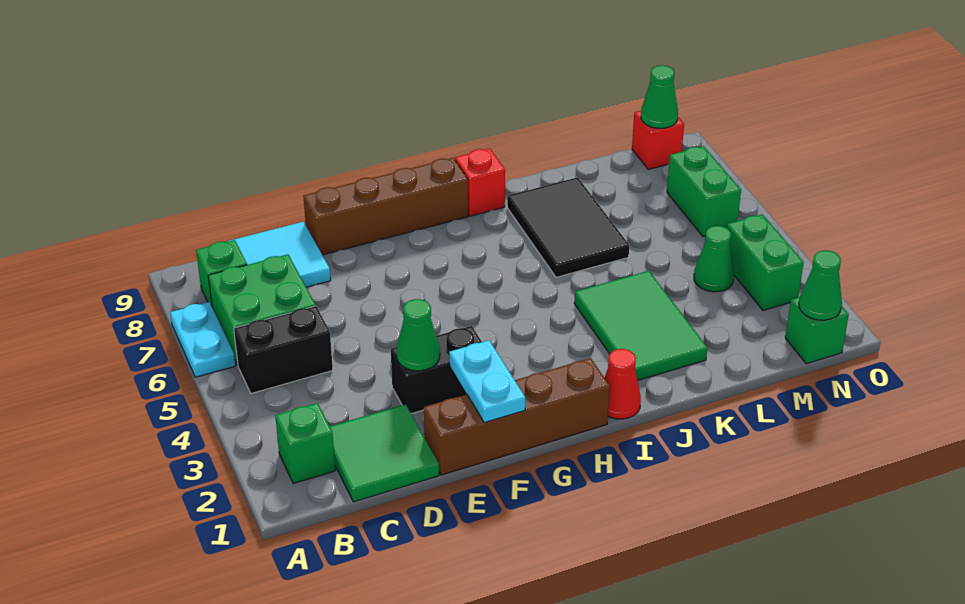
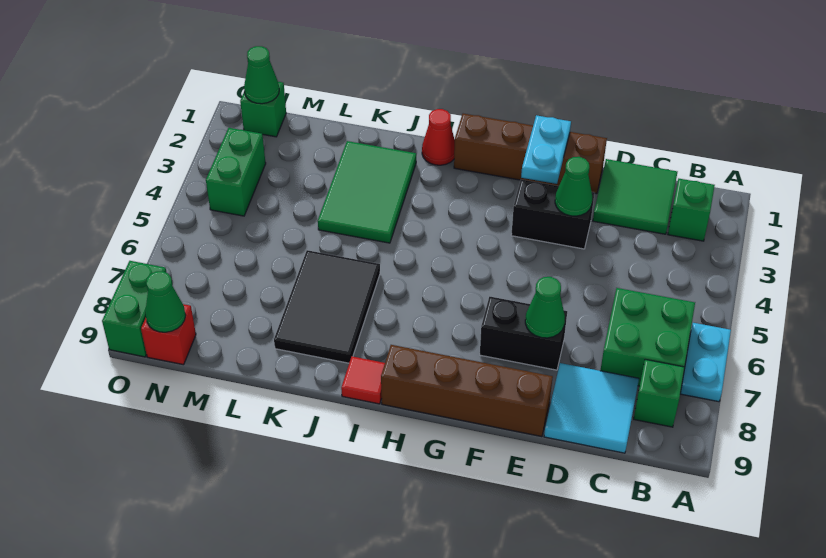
black brick B5:C5 level 1 -> black brick E7:F7 level 1
red brick I9 level 1 -> red tile I9 level 1
green cone M4 level 1 -> green cone E7 level 2
green brick N6:N7 level 1 -> green brick O8:O9 level 1

